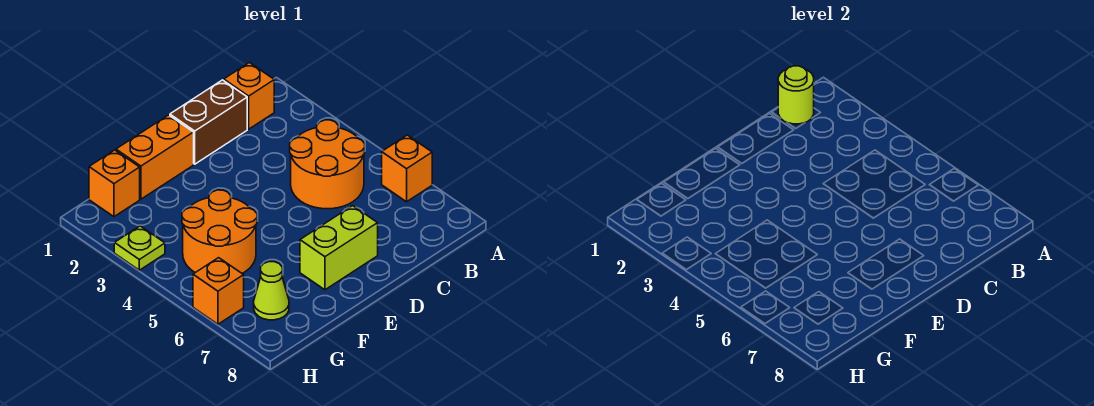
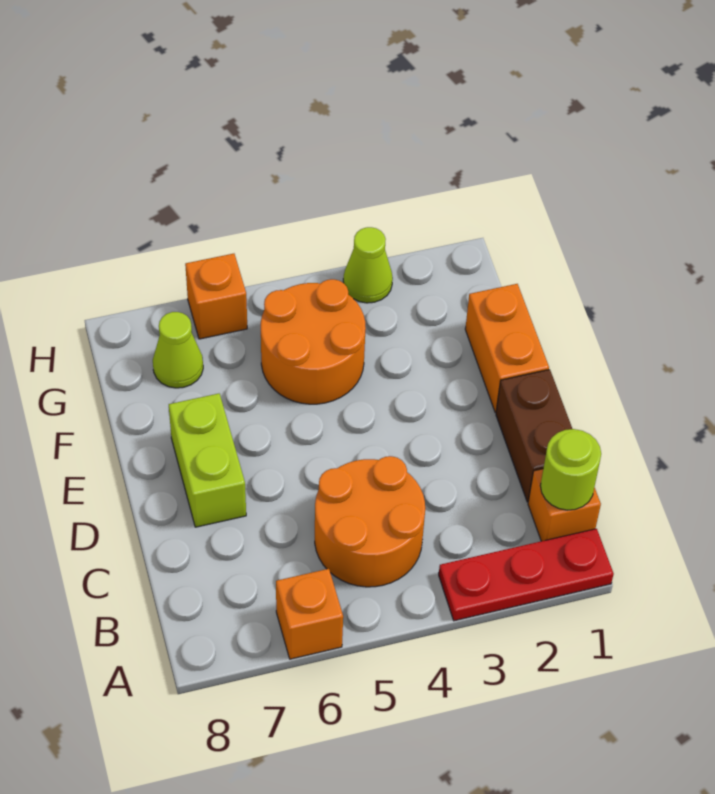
none -> red plate A1:A3 level 1
orange brick G1 level 1 -> none
lime plate H3 level 1 -> lime cone H3 level 1

